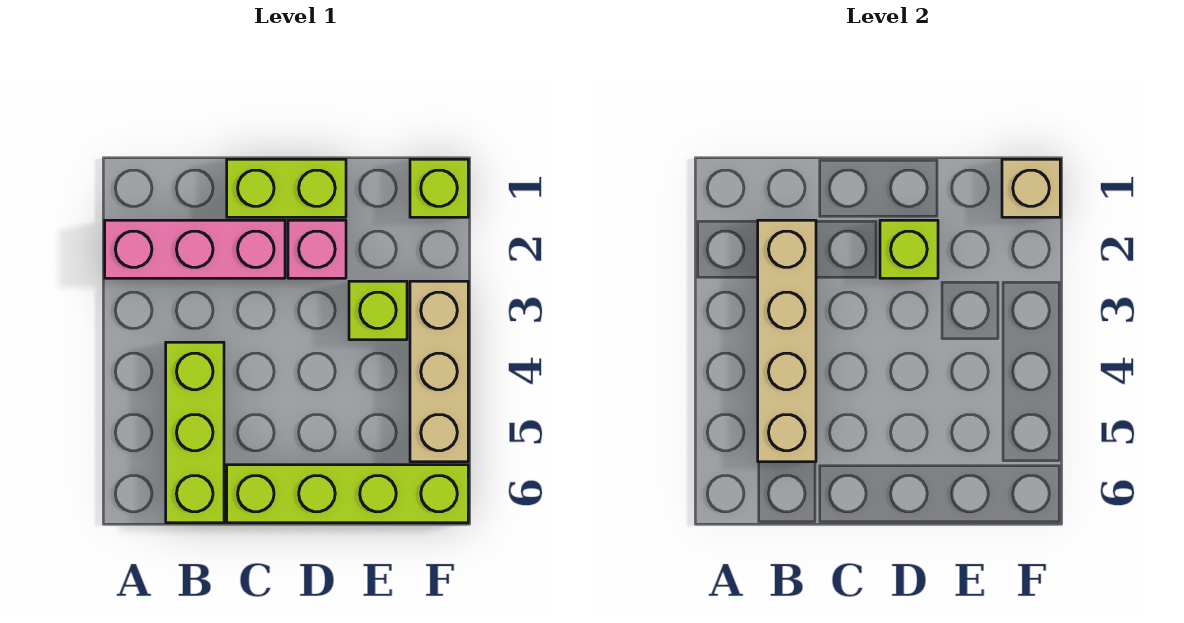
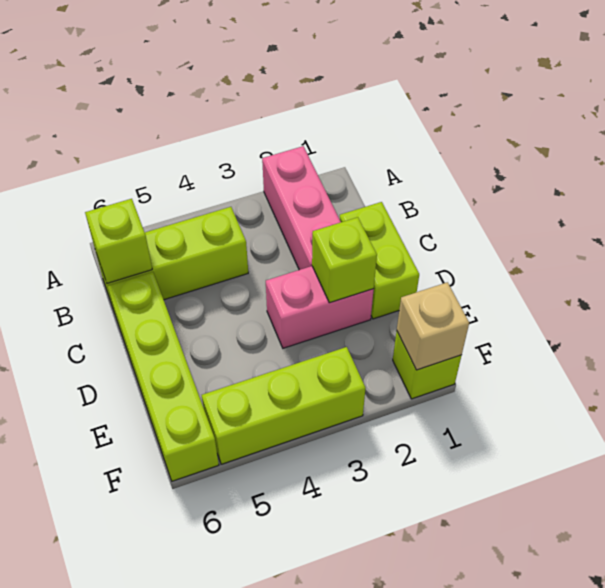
tan brick B2:B5 level 2 -> none
pink brick D2 level 1 -> pink brick D2:D3 level 1
lime brick E3 level 1 -> lime brick B6 level 2
tan brick F3:F5 level 1 -> lime brick F3:F5 level 1

